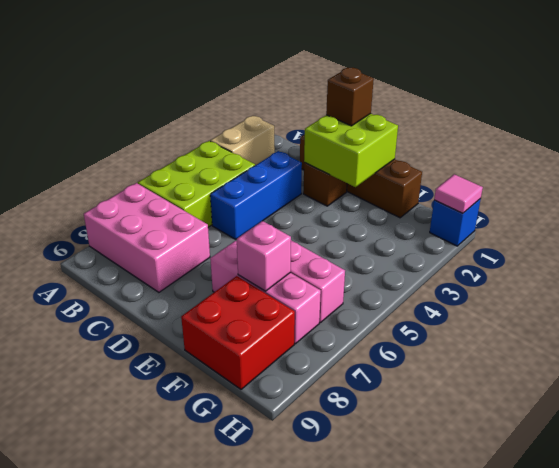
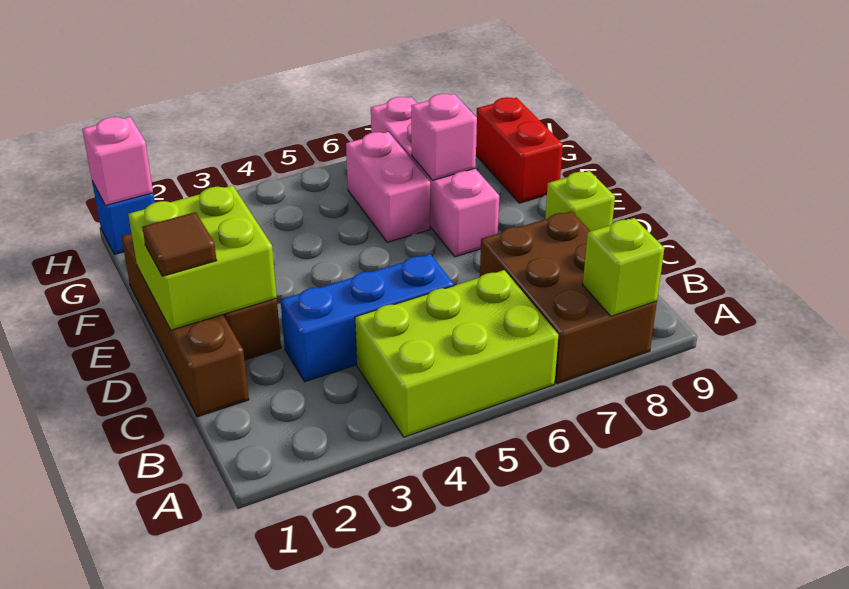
tan brick A2:A3 level 1 -> none
pink brick A7:C8 level 1 -> brown brick A7:C8 level 1
none -> lime brick A8 level 2
brown brick D1 level 3 -> brown tile D1 level 3
none -> lime brick D9 level 1
pink brick E7:G7 level 1 -> pink brick E7:H7 level 1
red brick F8:G9 level 1 -> red brick F9:G9 level 1
pink tile H1 level 2 -> pink brick H1 level 2

